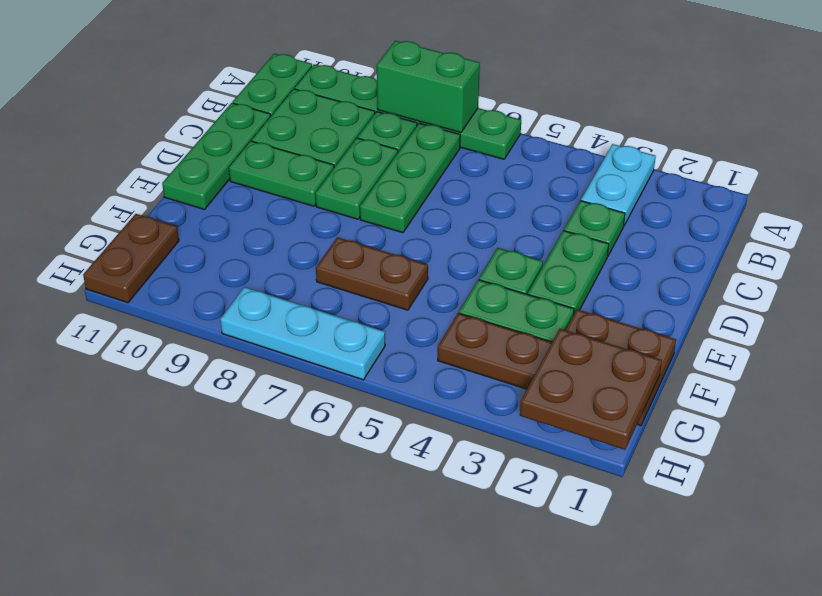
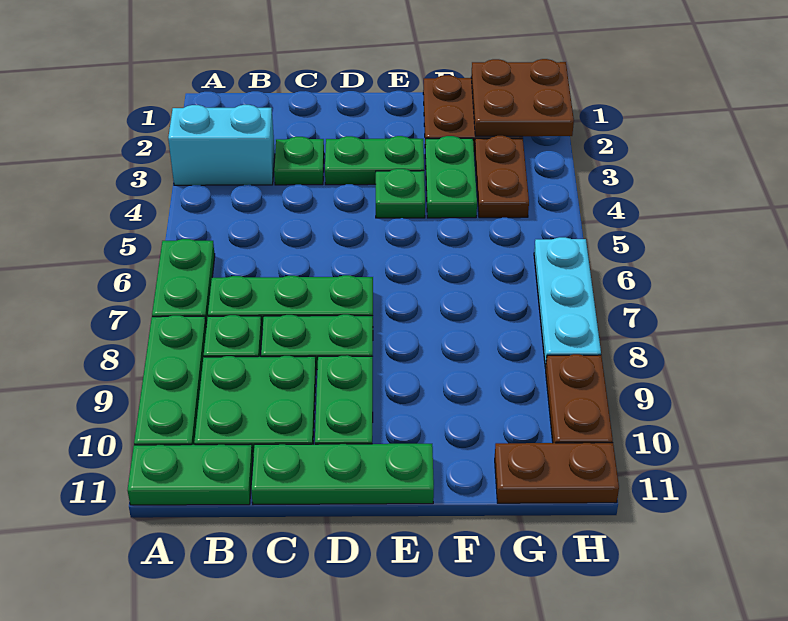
cyan plate A3:B3 level 1 -> cyan brick A3:B3 level 1
green brick A7:A8 level 2 -> none
brown plate F6:F7 level 1 -> brown plate H9:H10 level 1

